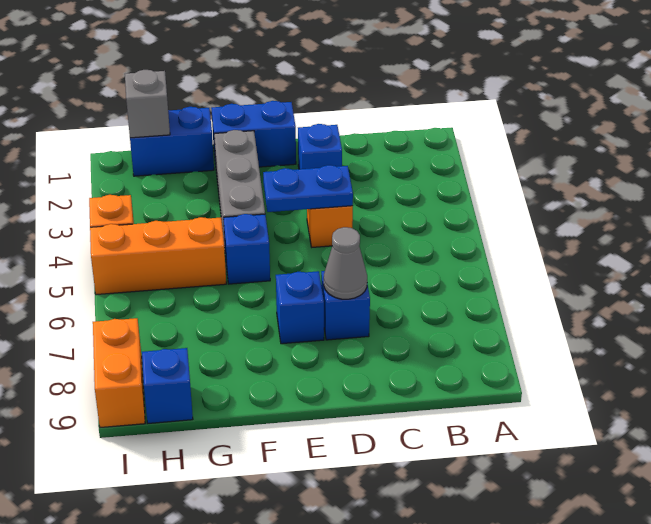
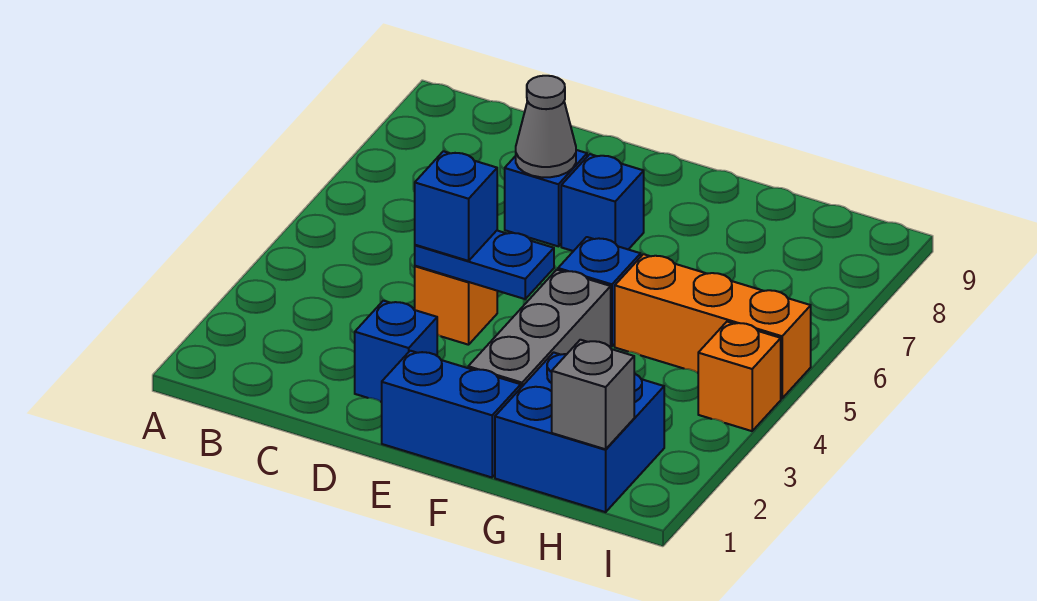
blue brick G1:H1 level 1 -> blue brick G1:H2 level 1
blue brick H9 level 1 -> blue brick D4 level 3
orange brick I8:I9 level 1 -> none

